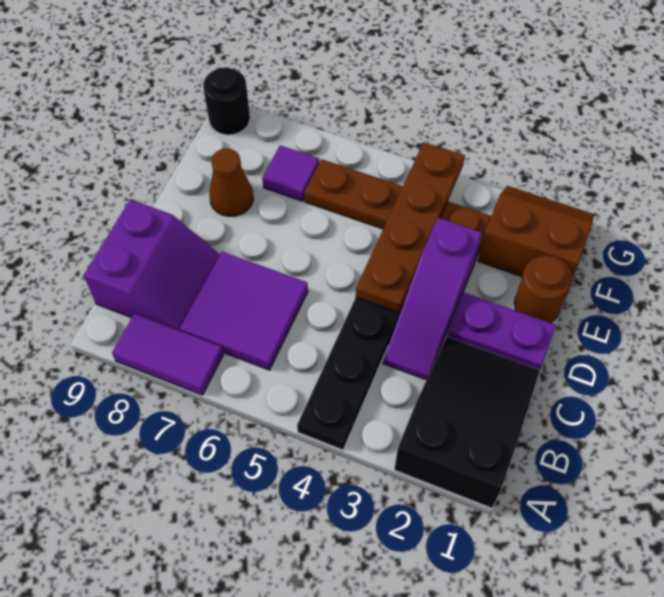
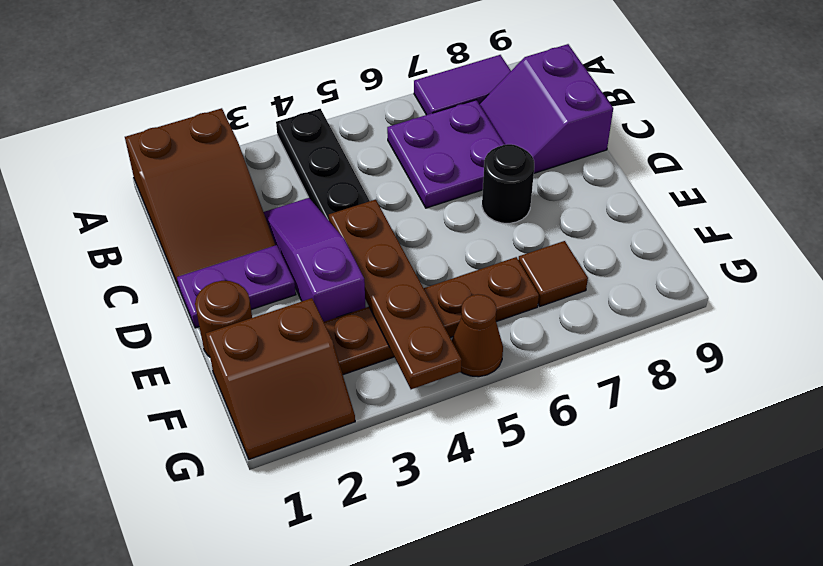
black slope A1:C2 level 1 top A -> brown slope A1:C2 level 1 top A
purple tile B6:C7 level 1 -> purple plate B6:C7 level 1
brown cone E8 level 1 -> brown cone G5 level 1
purple tile F7 level 1 -> brown tile F7 level 1
black round brick G9 level 1 -> black round brick D7 level 1

